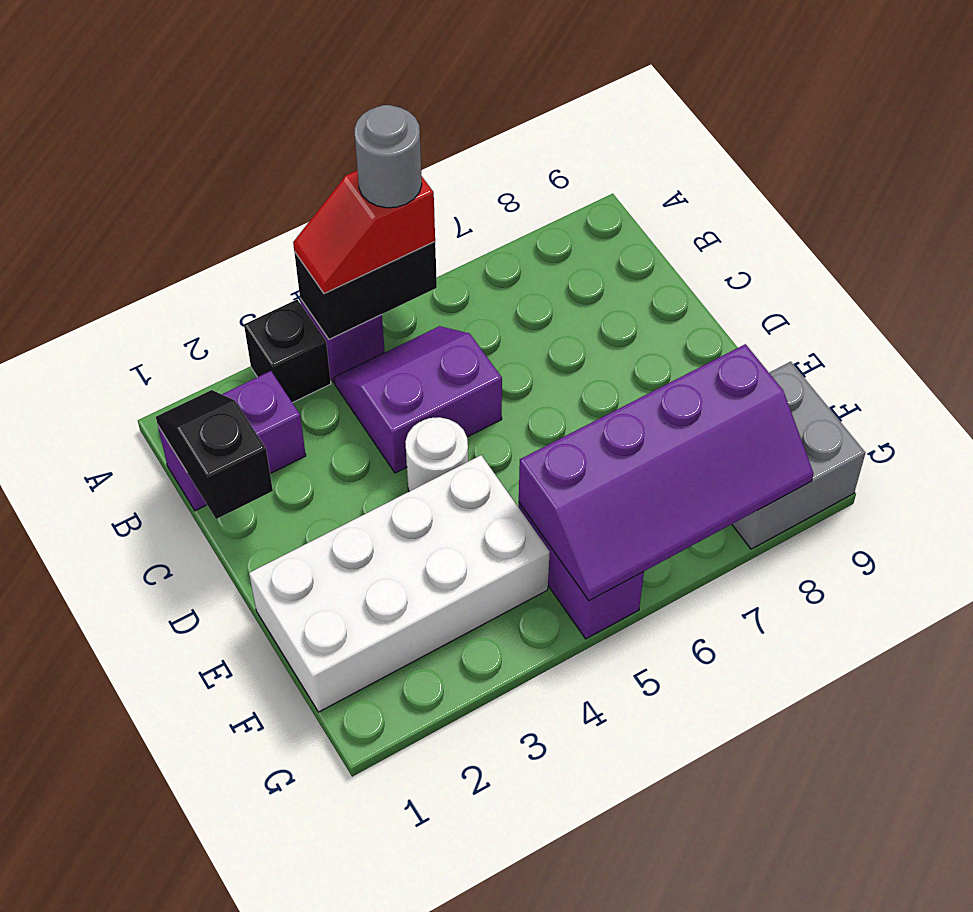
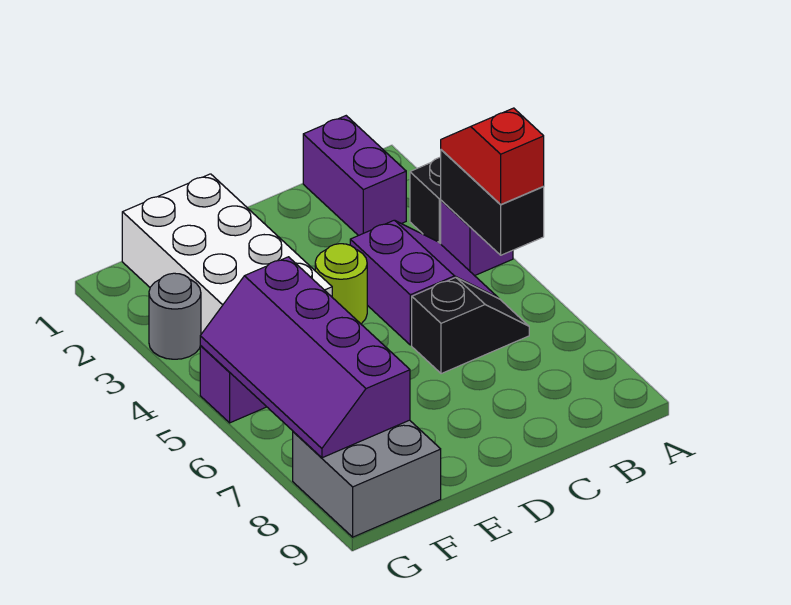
grey round brick A5 level 4 -> grey round brick G3 level 1
black slope B1:C1 level 2 top C -> black slope B6:C6 level 1 top C
white round brick D4 level 1 -> lime round brick D4 level 1

